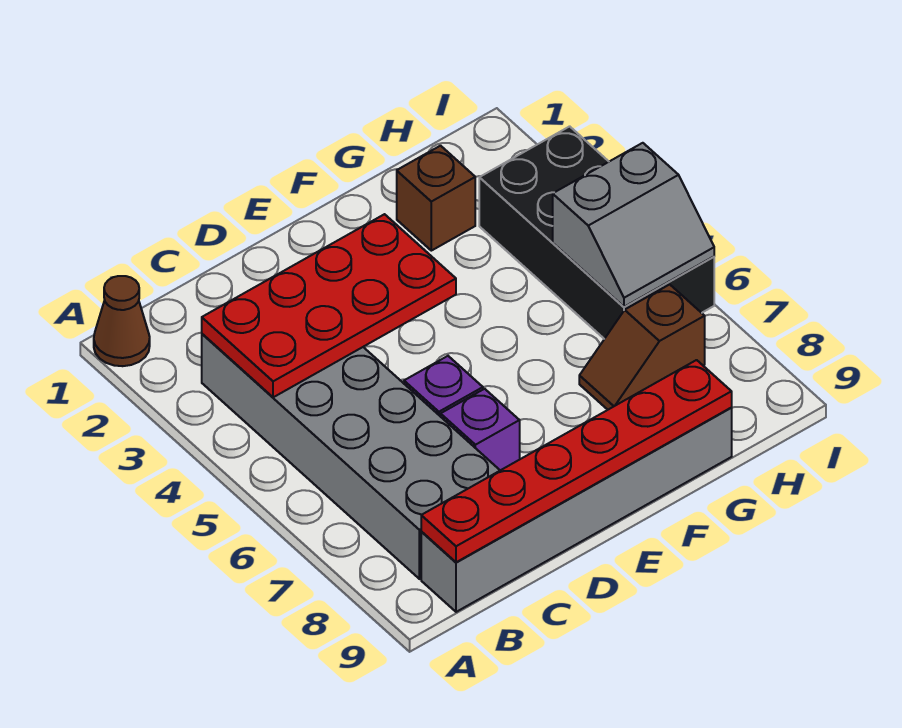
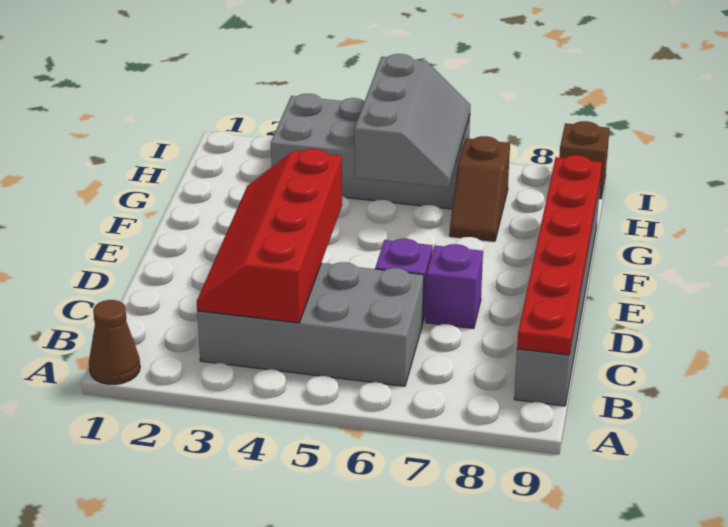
grey brick B3:C8 level 1 -> grey brick B3:C6 level 1
red plate B3:E4 level 2 -> red slope B3:E4 level 2 top 4
brown brick G2 level 1 -> brown brick I9 level 1
black brick H3:I6 level 1 -> grey brick H3:I6 level 1
grey slope H5:I6 level 2 top 5 -> grey slope G5:I6 level 2 top 5

